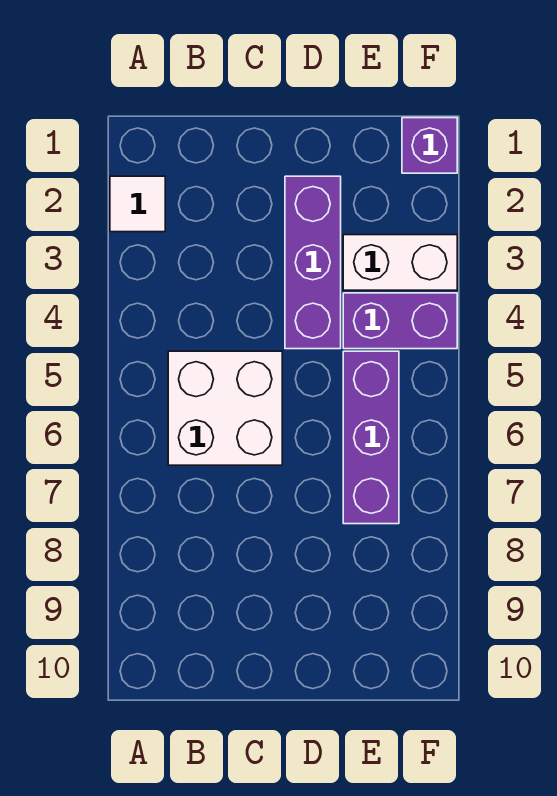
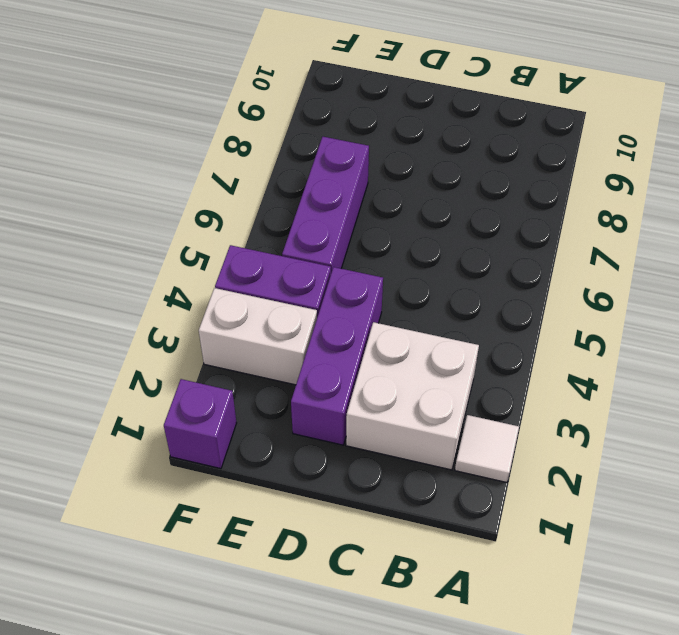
white brick B5:C6 level 1 -> white brick B2:C3 level 1

